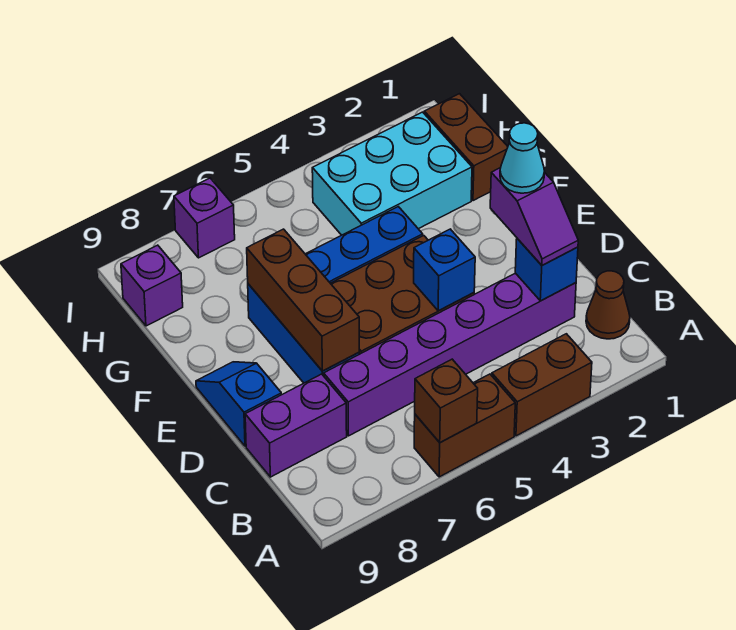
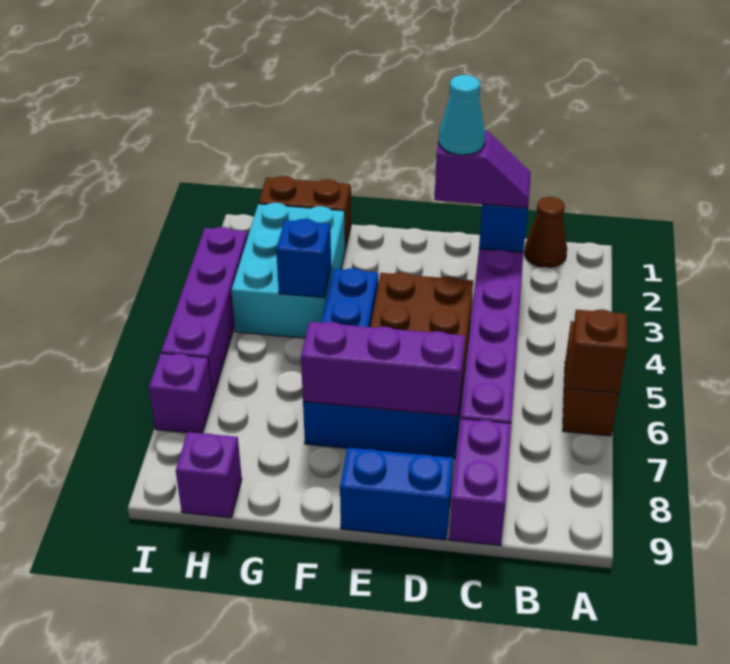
brown brick A3:A4 level 1 -> none
blue brick D4 level 2 -> blue brick G4 level 2
brown brick D7:F7 level 2 -> purple brick D7:F7 level 2
blue slope D9:E9 level 1 top D -> blue brick D9:E9 level 1
none -> purple brick I3:I6 level 1

